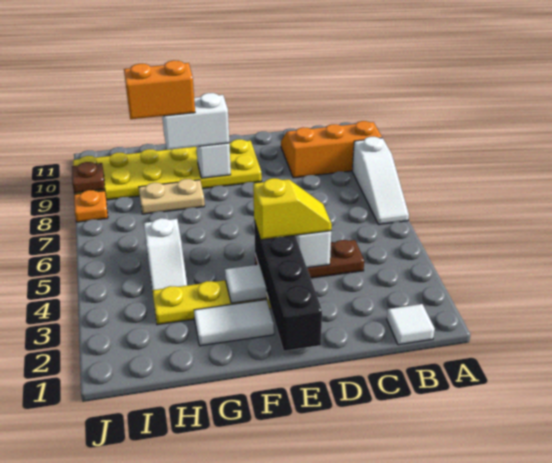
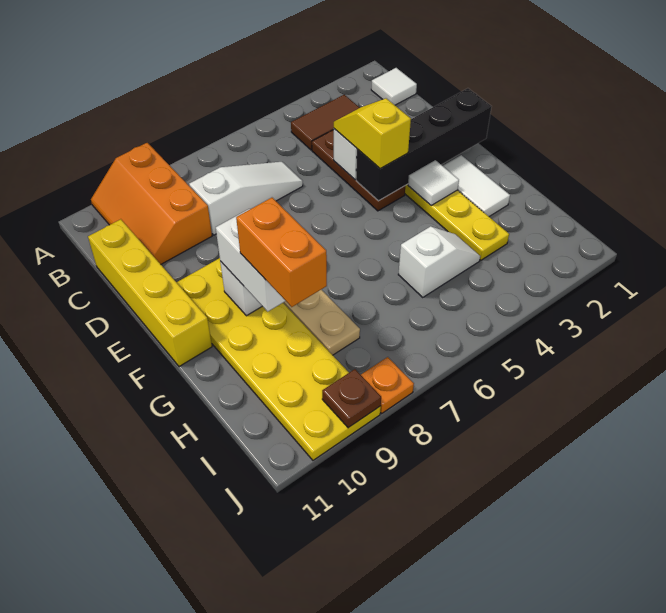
white slope A6:A8 level 1 top 8 -> white slope C6:C8 level 1 top 8
none -> brown tile B3:B4 level 1
none -> yellow brick C11:F11 level 1

